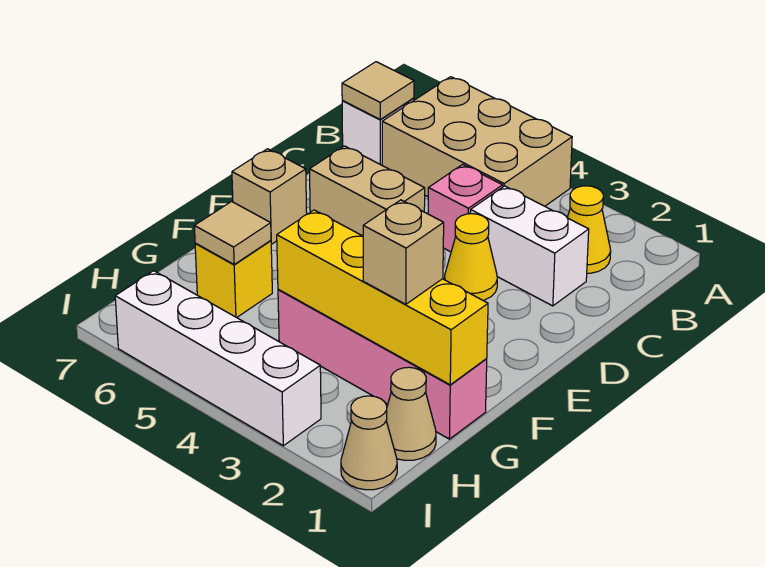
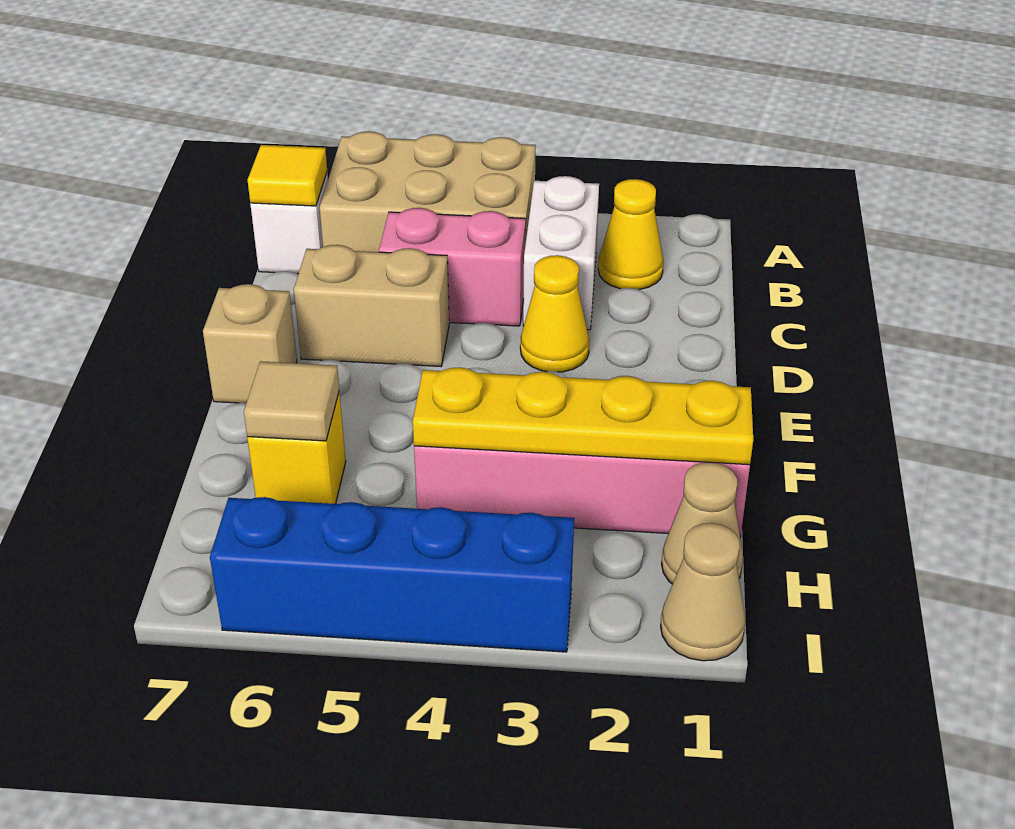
tan tile B7 level 2 -> yellow tile B7 level 2
white brick C2:C3 level 1 -> white brick B3:C3 level 1
pink brick C4 level 1 -> pink brick C4:C5 level 1
yellow brick G1:G4 level 2 -> yellow plate G1:G4 level 2
tan brick G2 level 3 -> none
white brick I3:I6 level 1 -> blue brick I3:I6 level 1

